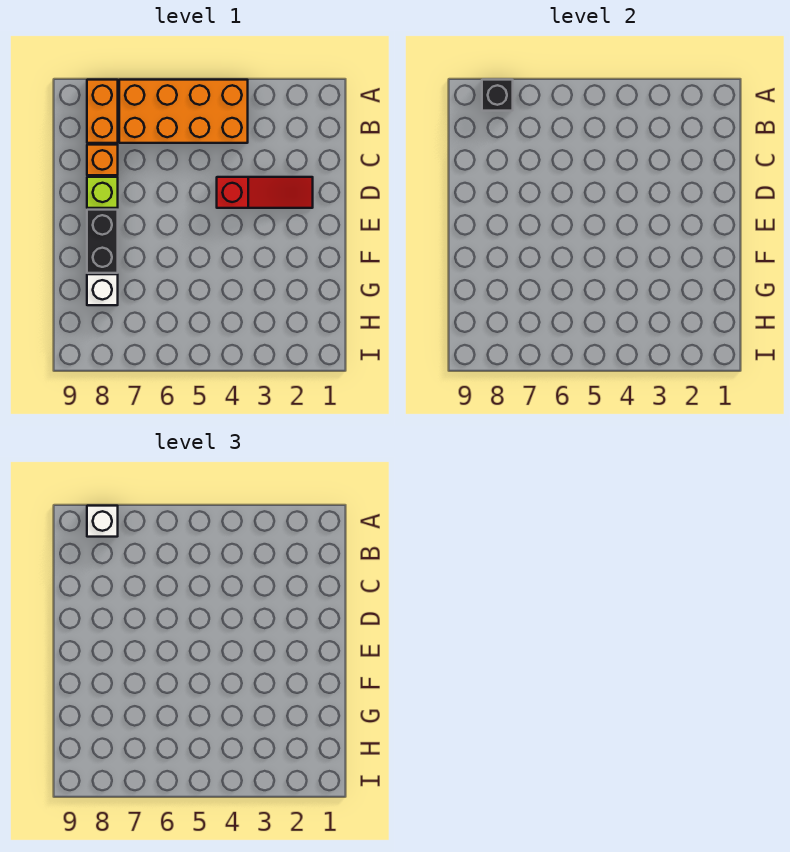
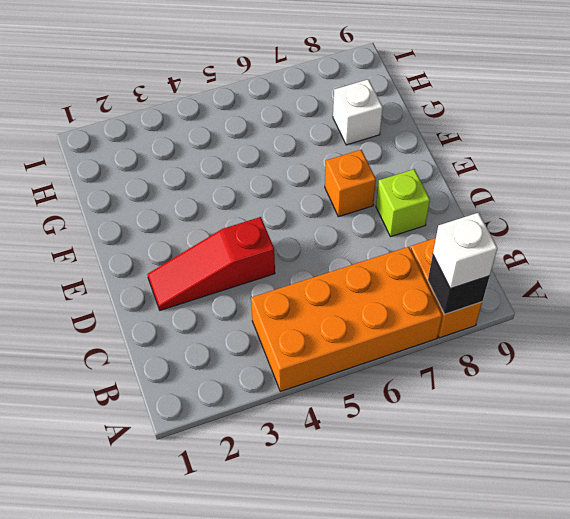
orange brick C8 level 1 -> orange brick E7 level 1
black brick E8:F8 level 1 -> none

